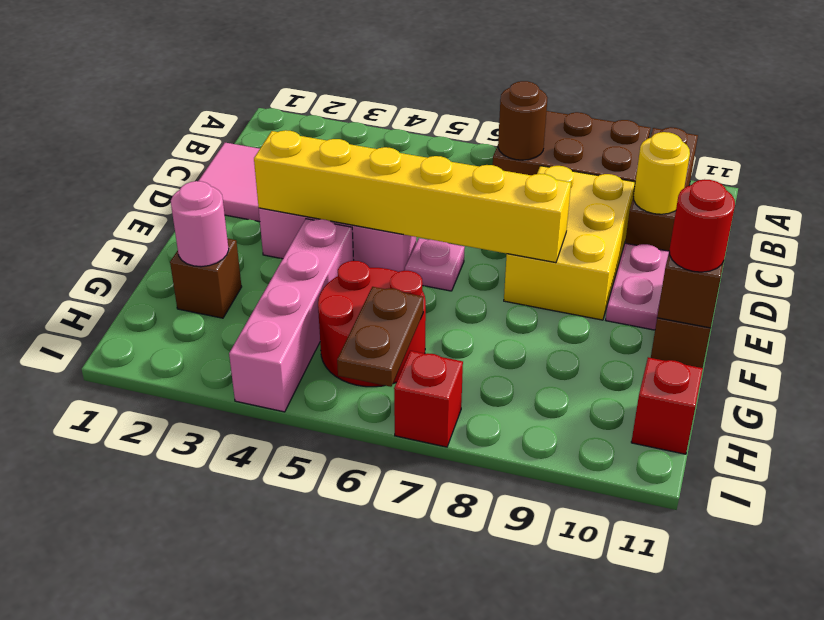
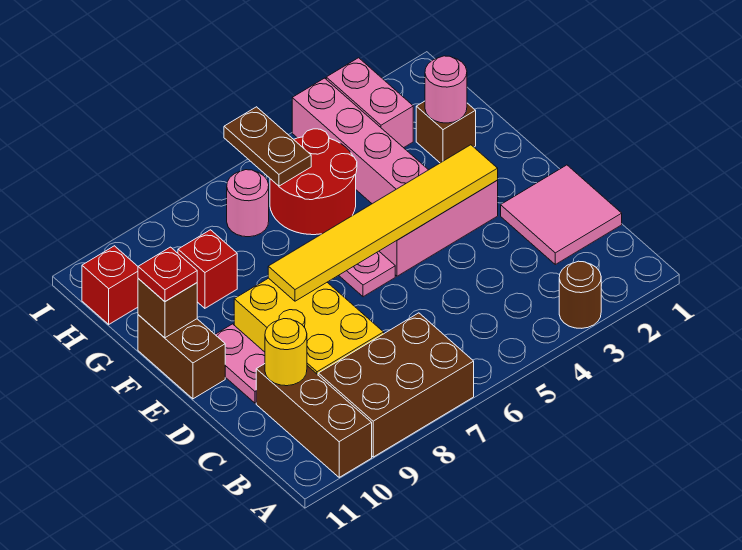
brown round brick B7 level 2 -> brown round brick A3 level 1
yellow brick E3:E8 level 2 -> yellow tile E3:E8 level 2
red round brick F11 level 3 -> red plate F11 level 3
none -> pink brick H3:I3 level 1
none -> pink round brick H7 level 1
red brick I7 level 1 -> red brick G9 level 1

